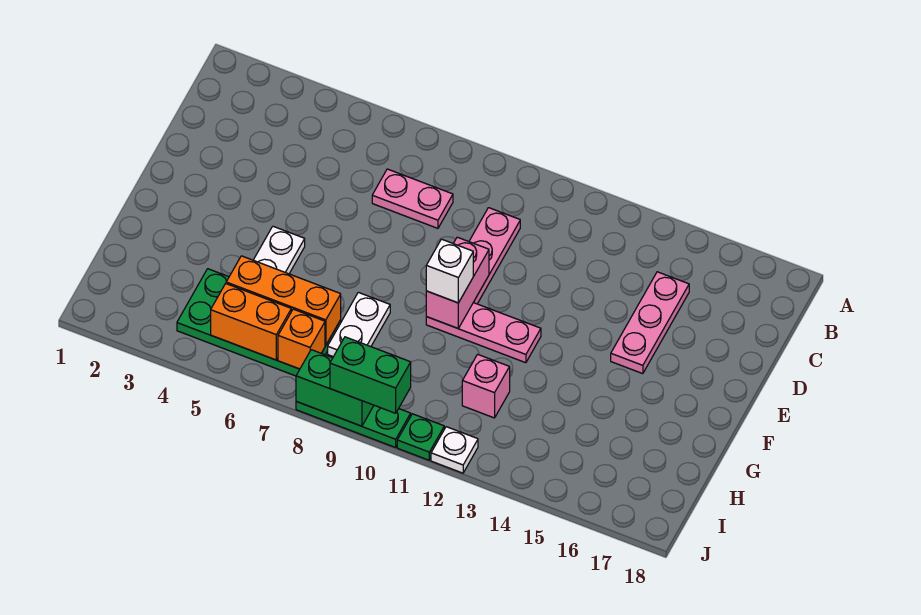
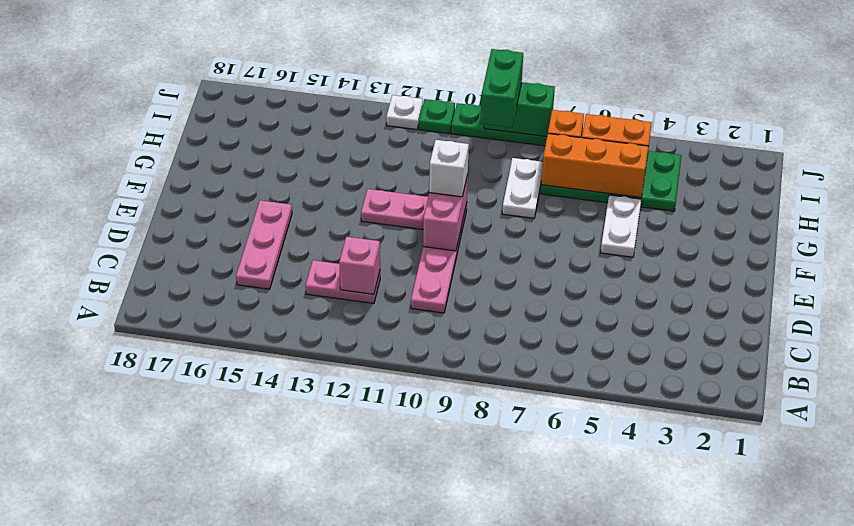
pink plate C7:C8 level 1 -> pink plate C12:C13 level 1
pink brick H12 level 1 -> pink brick C12 level 2
green brick J9:J10 level 3 -> green brick I9:J9 level 3

